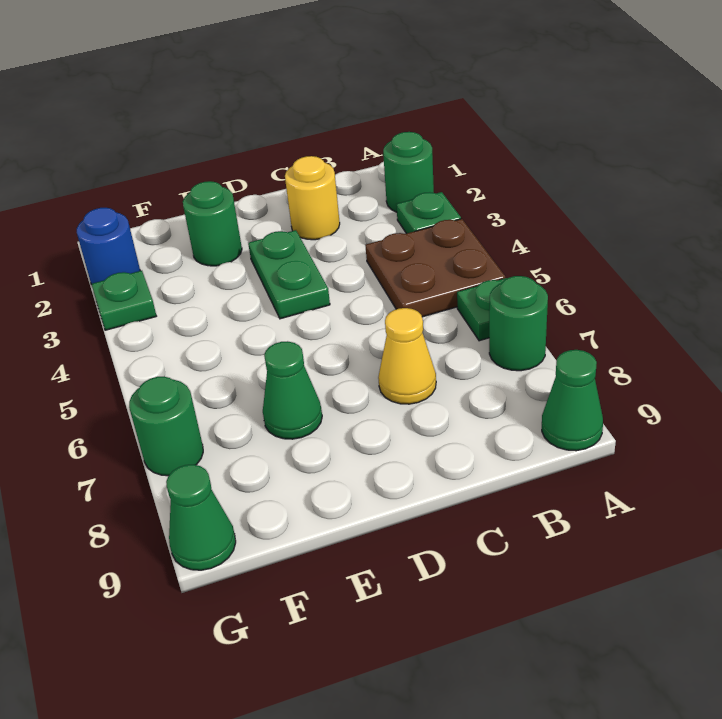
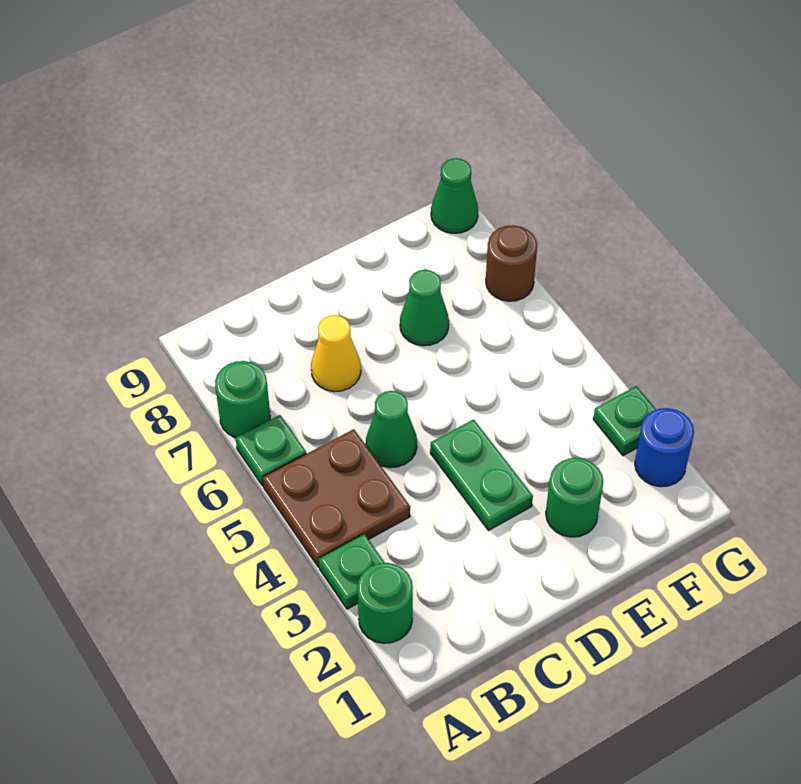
green cone A9 level 1 -> green cone C5 level 1
yellow round brick C2 level 1 -> none
green round brick G7 level 1 -> brown round brick G7 level 1

